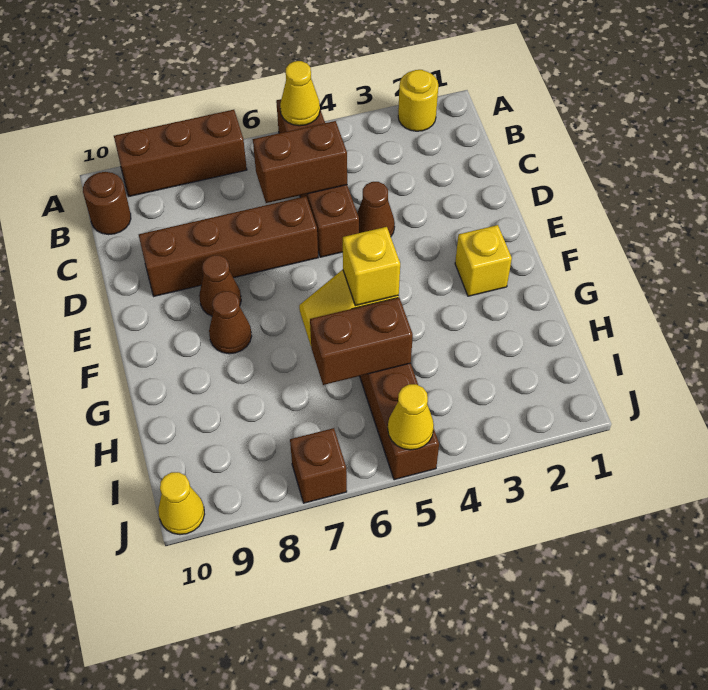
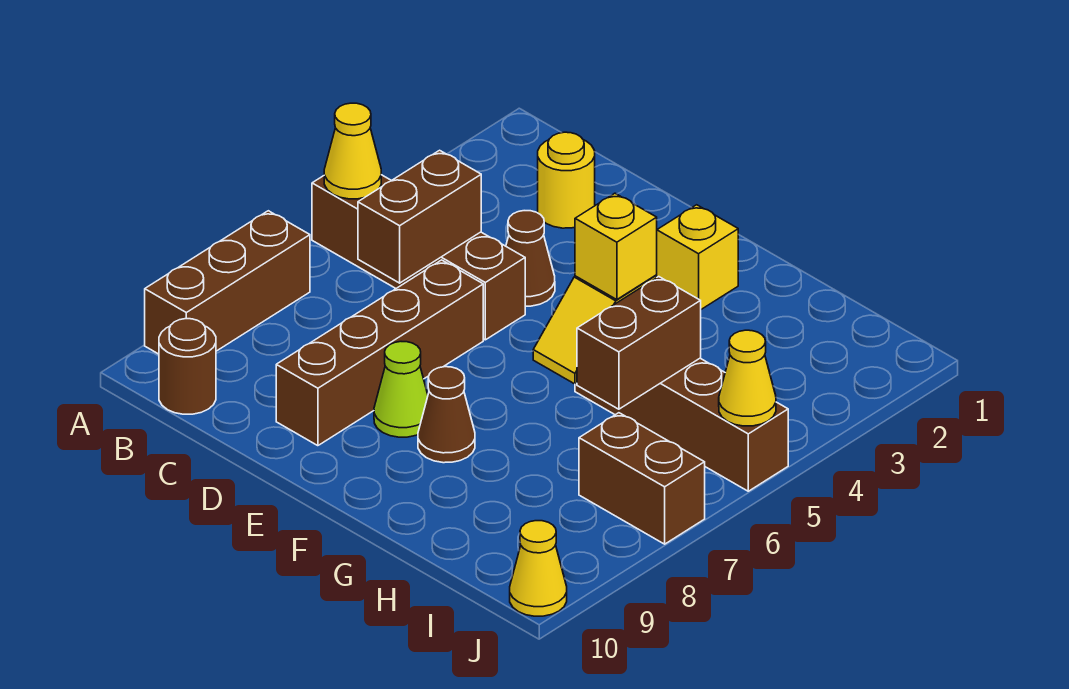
yellow round brick A2 level 1 -> yellow round brick C2 level 1
brown cone E8 level 1 -> lime cone E8 level 1
brown brick J7 level 1 -> brown brick I7:J7 level 1

